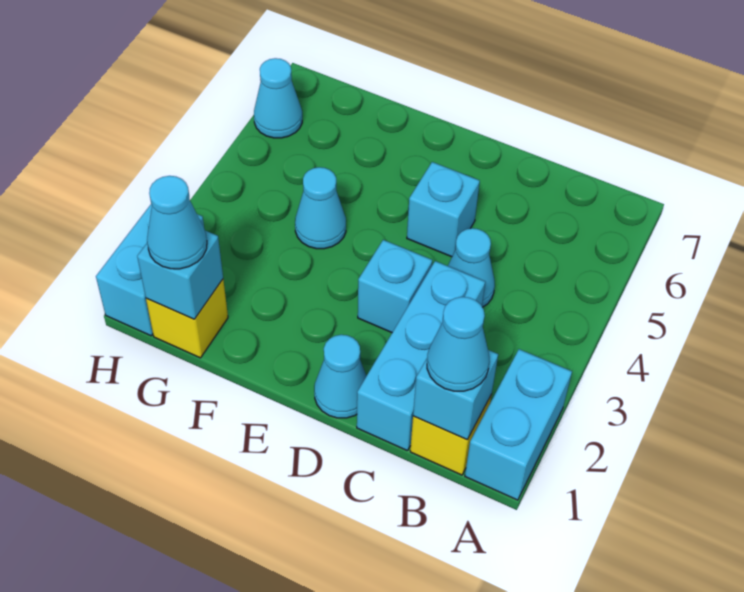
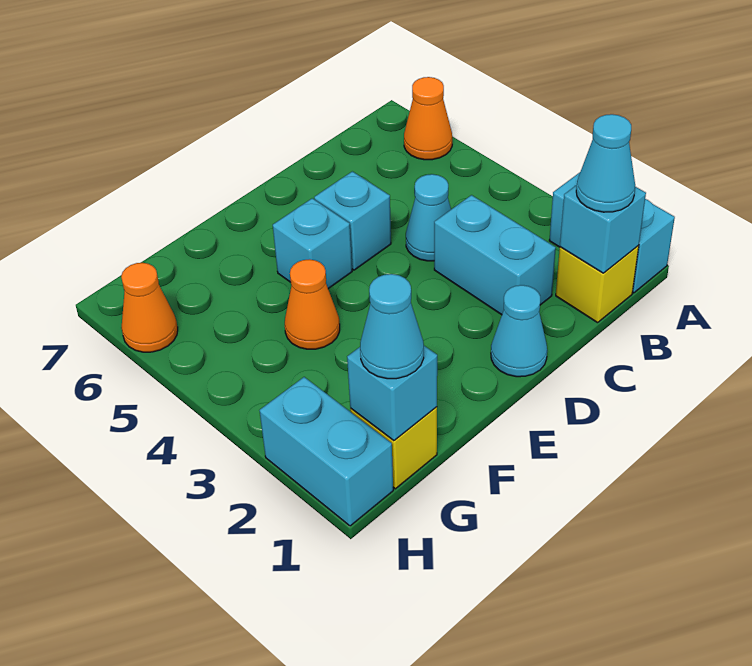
none -> orange cone A6 level 1
cyan brick C1:C3 level 1 -> cyan brick C2:C3 level 1
cyan brick D3 level 1 -> cyan brick E5 level 1
cyan cone F4 level 1 -> orange cone F4 level 1
cyan cone H6 level 1 -> orange cone H6 level 1

